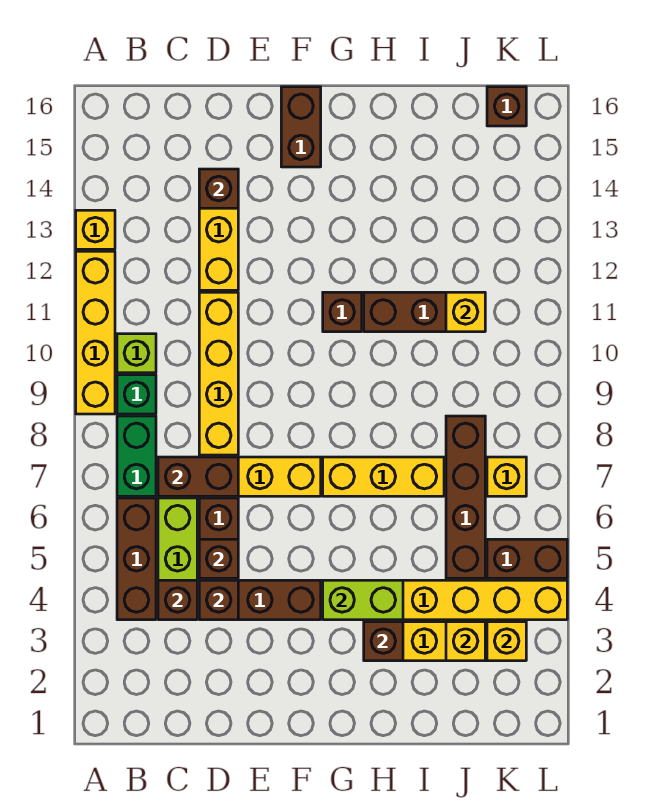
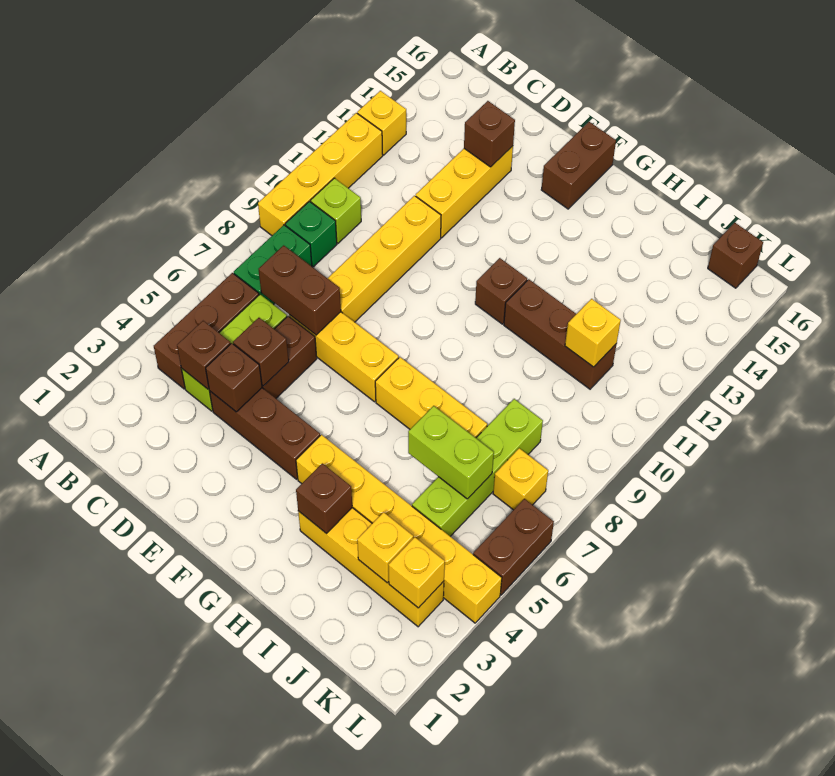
lime brick G4:H4 level 2 -> lime brick I6:J6 level 2
brown brick J5:J8 level 1 -> lime brick J5:J8 level 1
brown brick K5:L5 level 1 -> brown brick L5:L6 level 1

